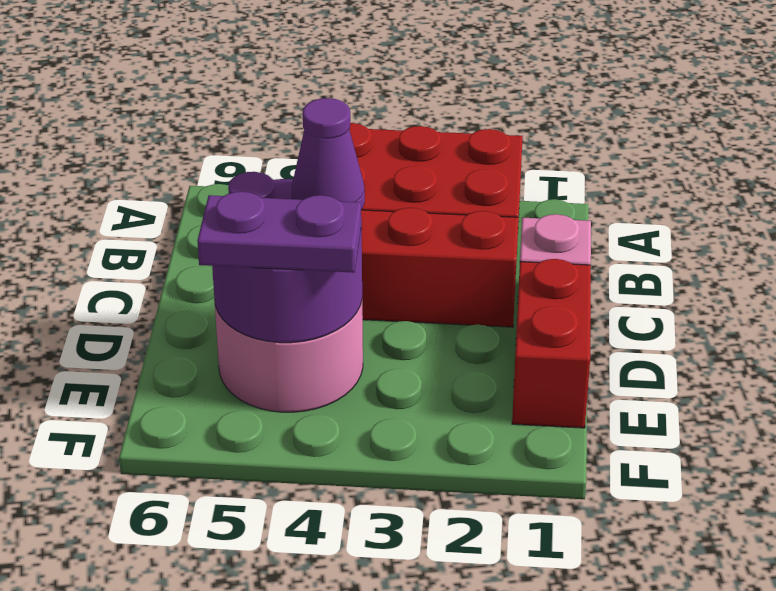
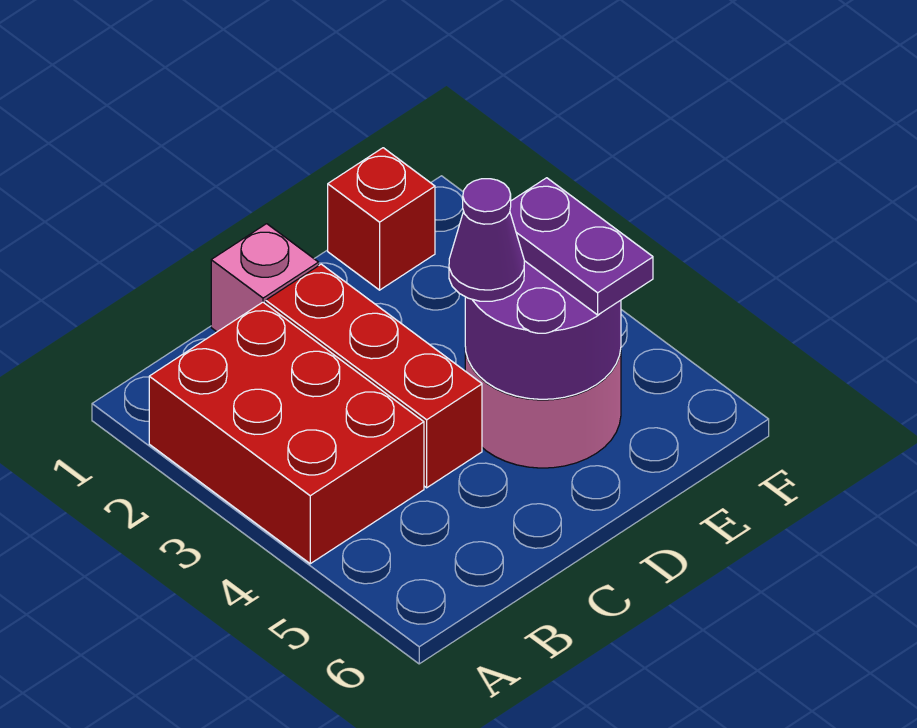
red brick D1:E1 level 1 -> red brick E1 level 1

